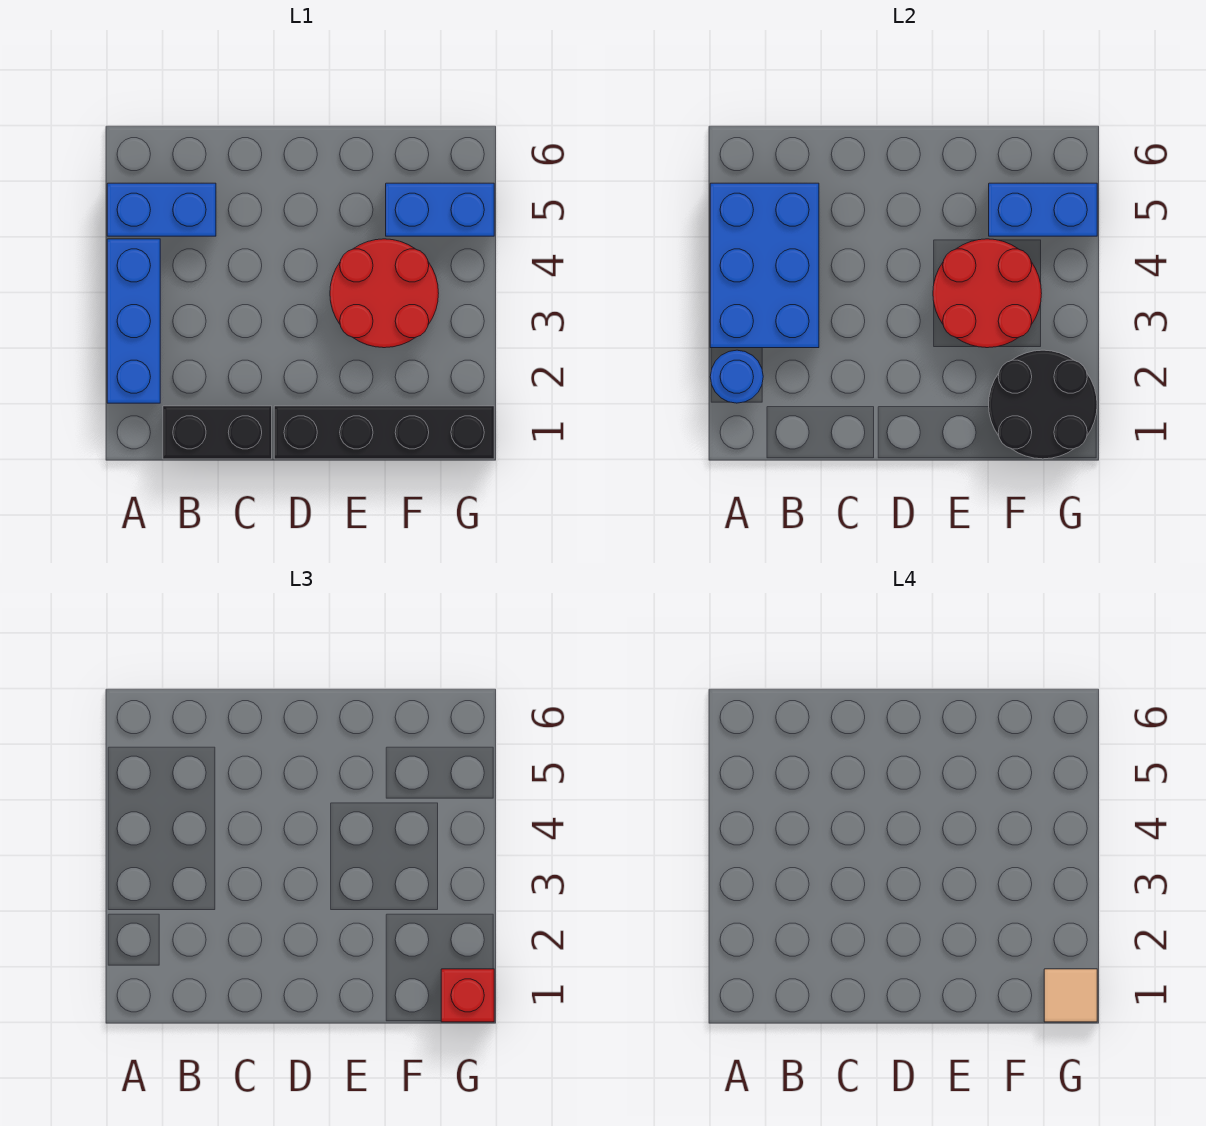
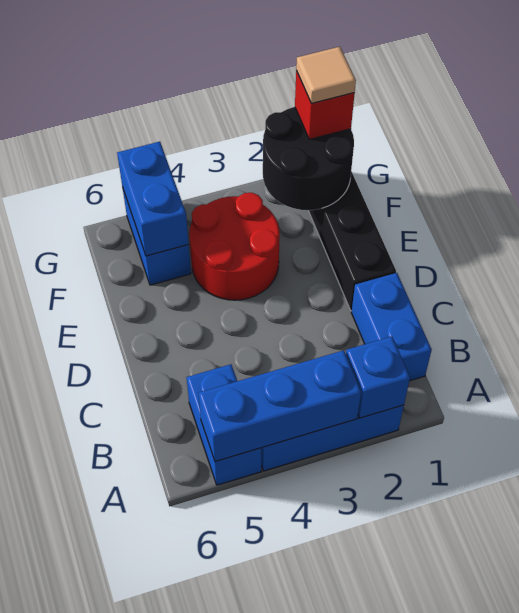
blue round brick A2 level 2 -> blue brick A2 level 2
blue brick A3:B5 level 2 -> blue brick A3:A5 level 2
black brick B1:C1 level 1 -> blue brick B1:C1 level 1
red round brick E3:F4 level 2 -> none

